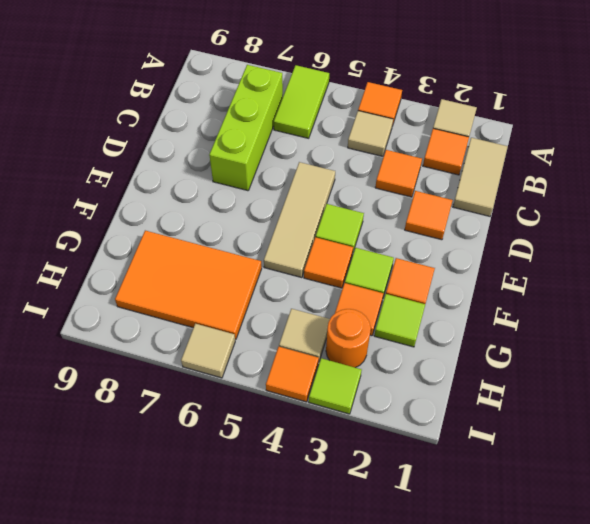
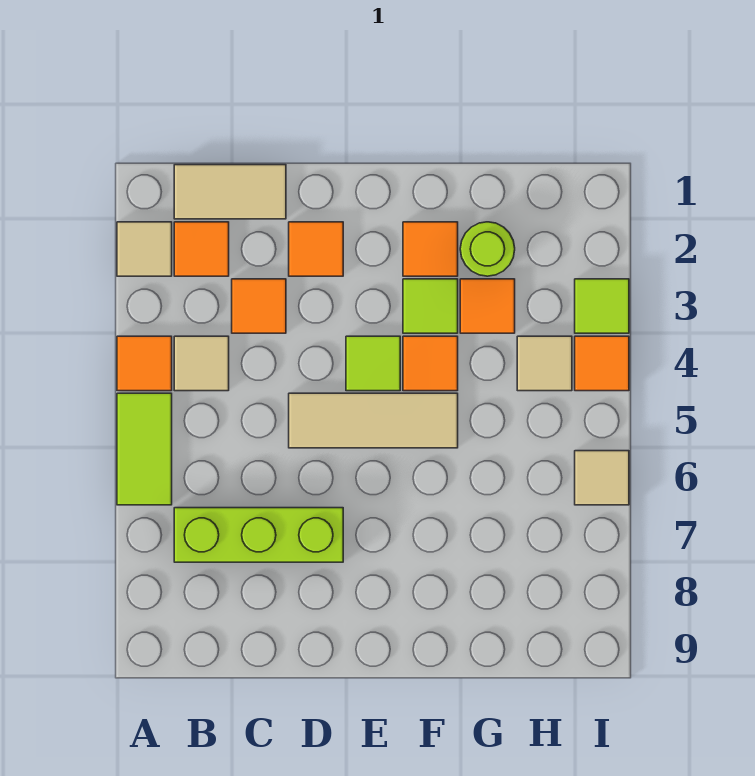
lime tile A6:B6 level 1 -> lime tile A5:A6 level 1
lime tile G2 level 1 -> lime round brick G2 level 1
orange tile G6:H8 level 1 -> none
orange round brick H3 level 1 -> none

